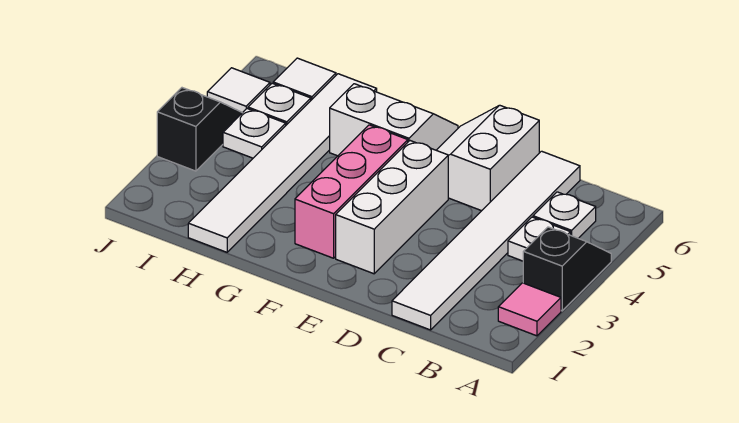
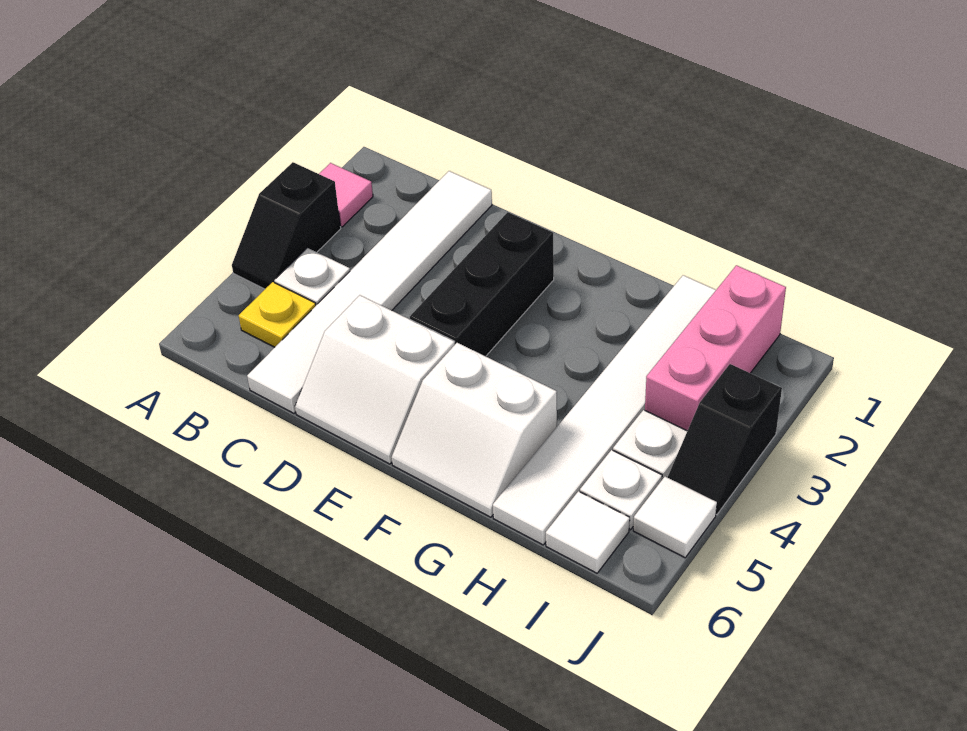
white plate B5 level 1 -> yellow plate B5 level 1
white slope D5:E6 level 1 top D -> white slope D5:E6 level 1 top 5
white brick E2:E4 level 1 -> black brick E2:E4 level 1
pink brick F2:F4 level 1 -> pink brick I1:I3 level 1

